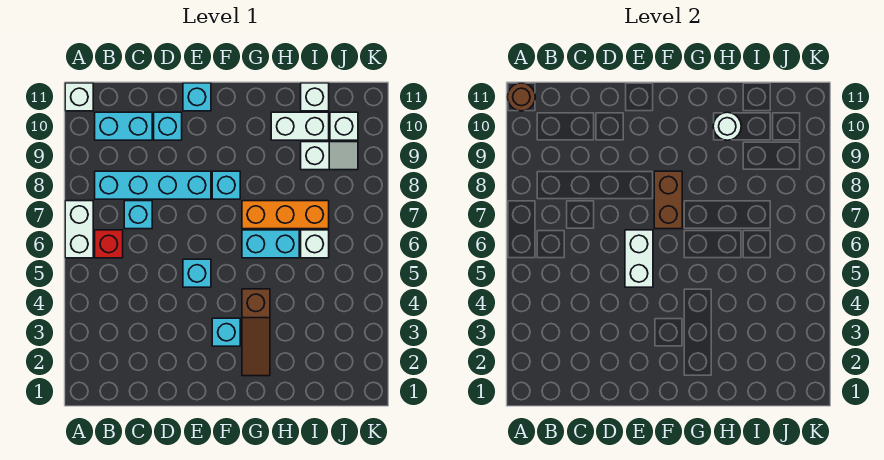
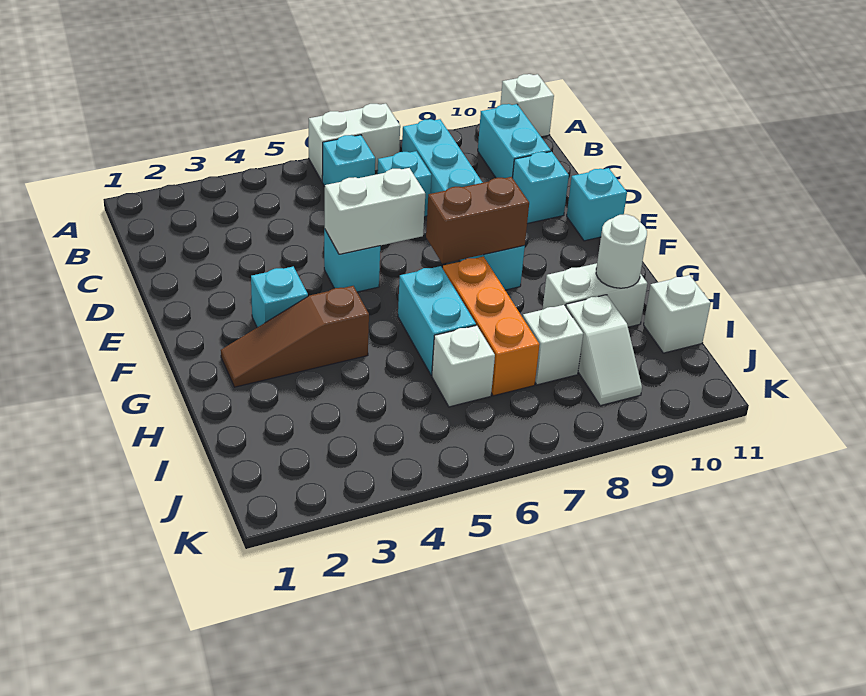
brown round brick A11 level 2 -> none
red brick B6 level 1 -> cyan brick B6 level 1
white brick H10:I10 level 1 -> white brick H9:H10 level 1
white brick J10 level 1 -> white brick I8 level 1

